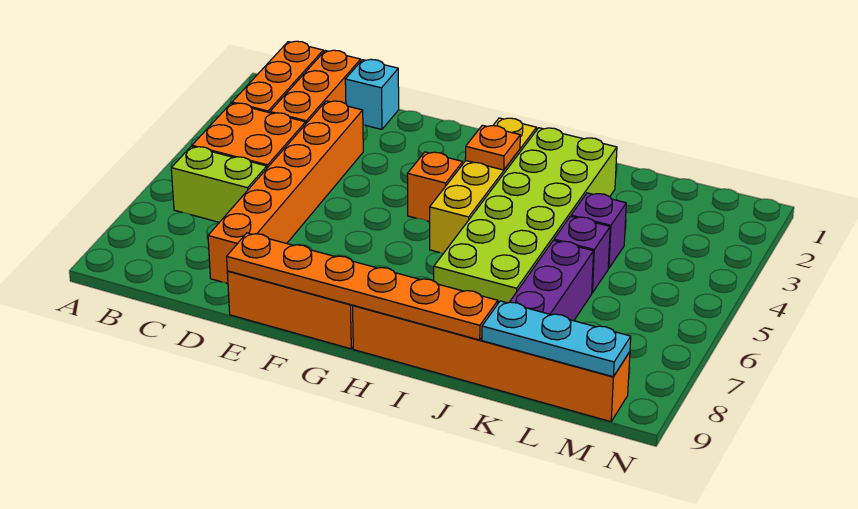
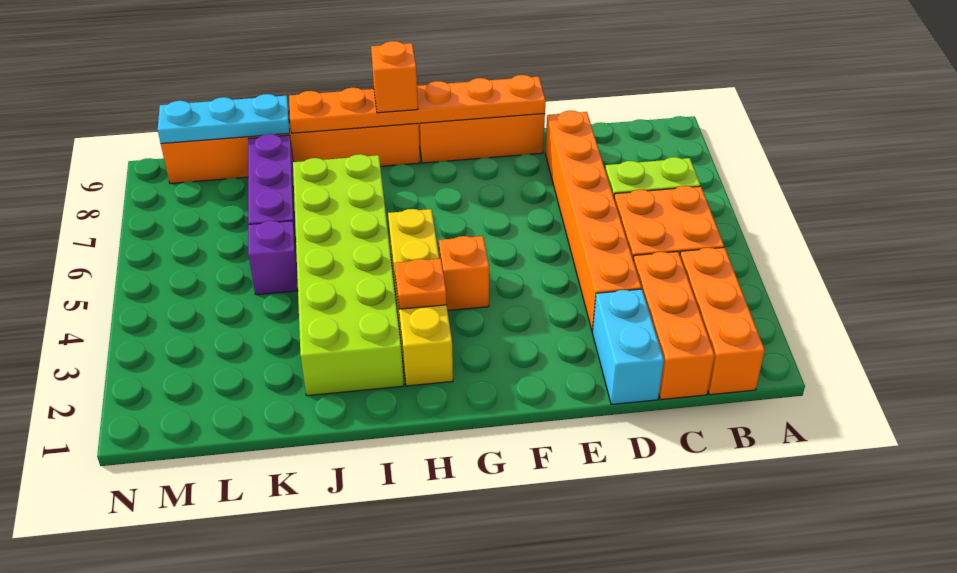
cyan brick D1 level 1 -> cyan brick D1:D2 level 1
none -> orange brick H9 level 3
purple brick K4 level 1 -> none

